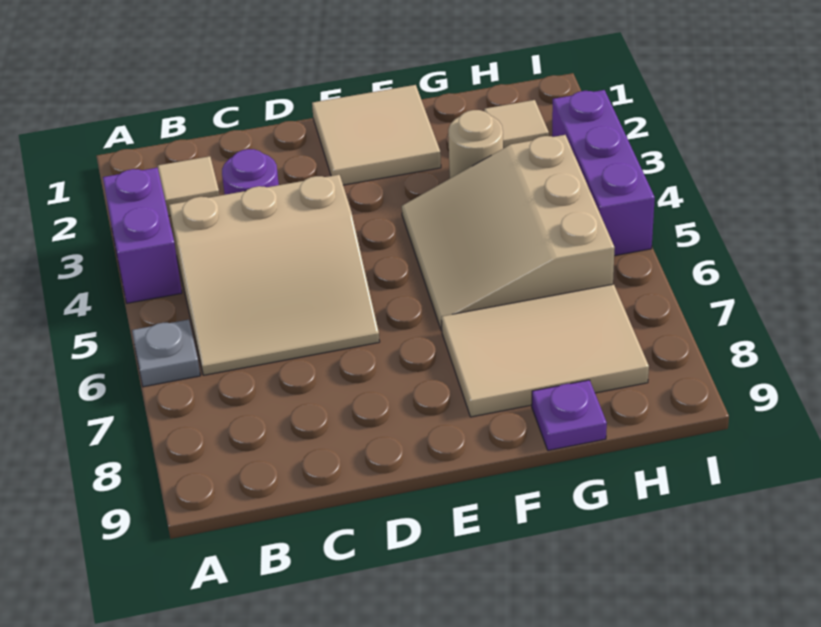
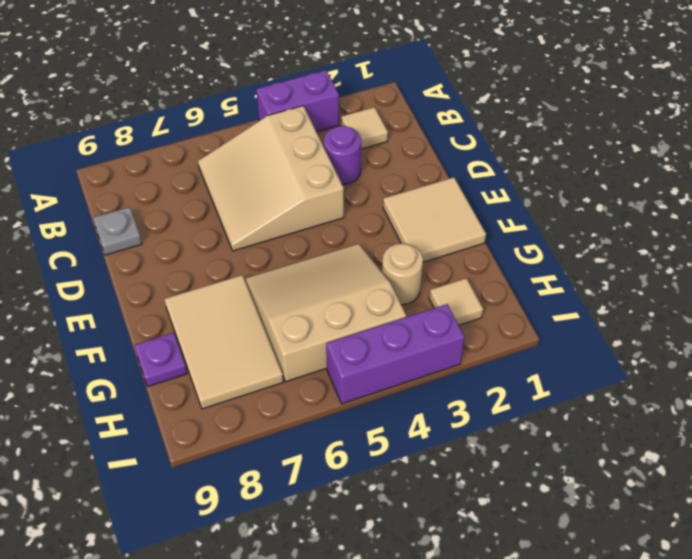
grey plate A6 level 1 -> grey plate C9 level 1

